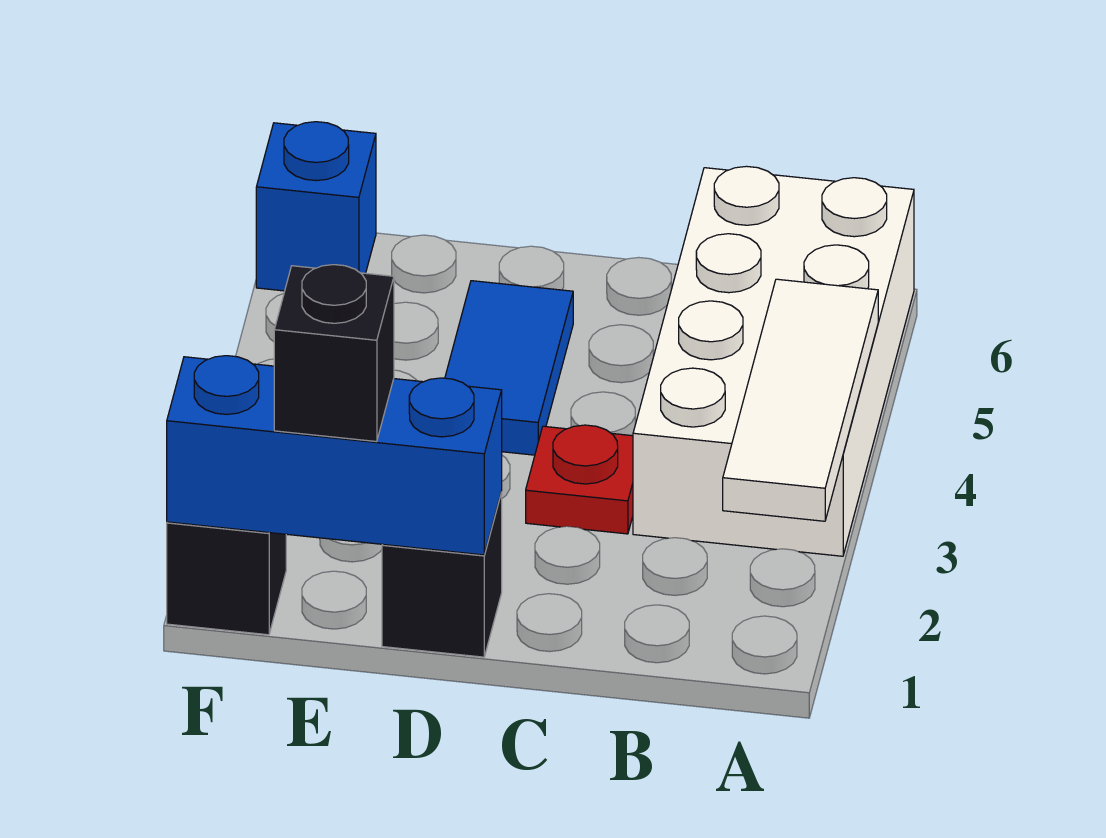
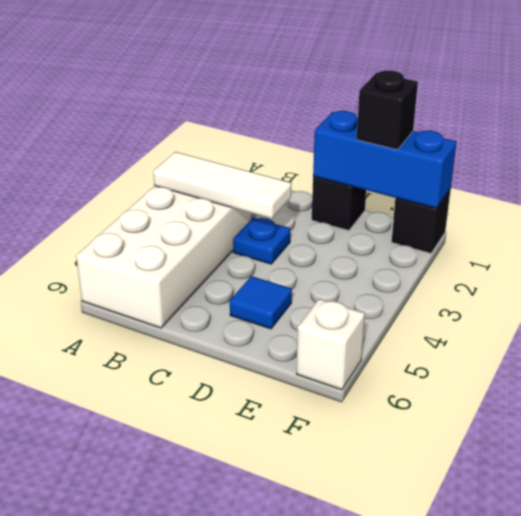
white tile A2:A4 level 2 -> white tile A3:C3 level 2
red plate C3 level 1 -> blue plate C3 level 1
blue tile D4:D5 level 1 -> blue tile D5 level 1
blue brick F6 level 1 -> white brick F6 level 1

